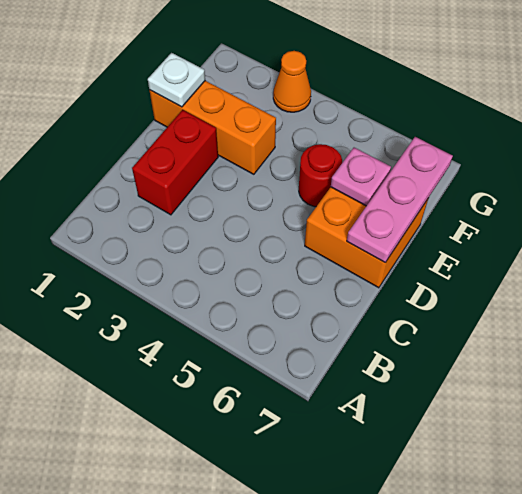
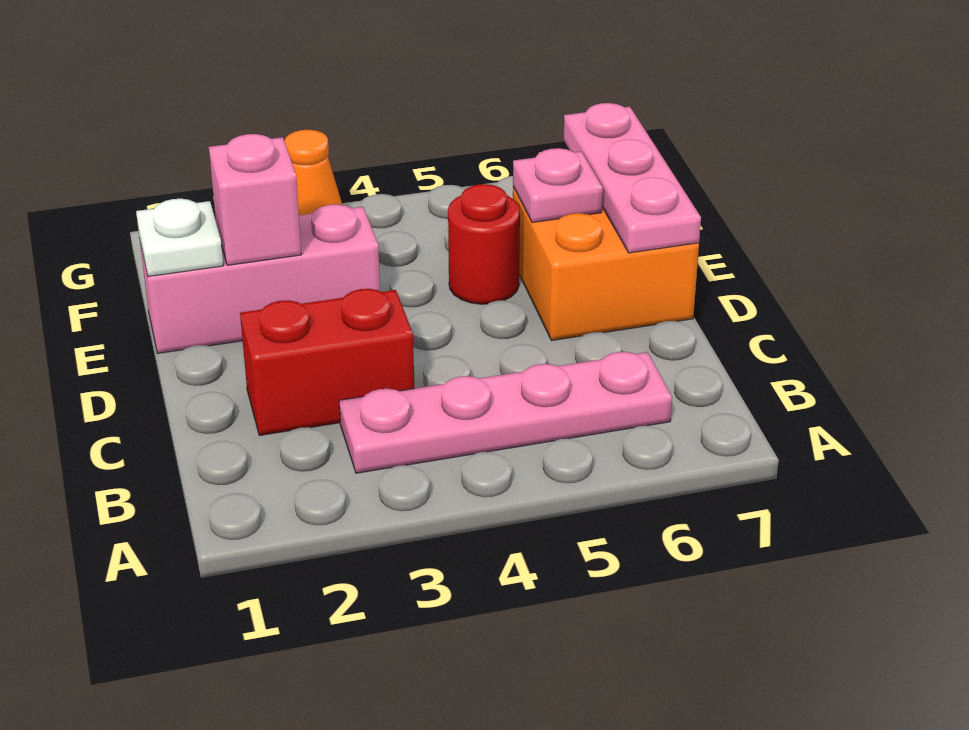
none -> pink plate B3:B6 level 1
red brick C2:D2 level 1 -> red brick C2:C3 level 1
orange brick E1:E3 level 1 -> pink brick E1:E3 level 1
none -> pink brick E2 level 2

